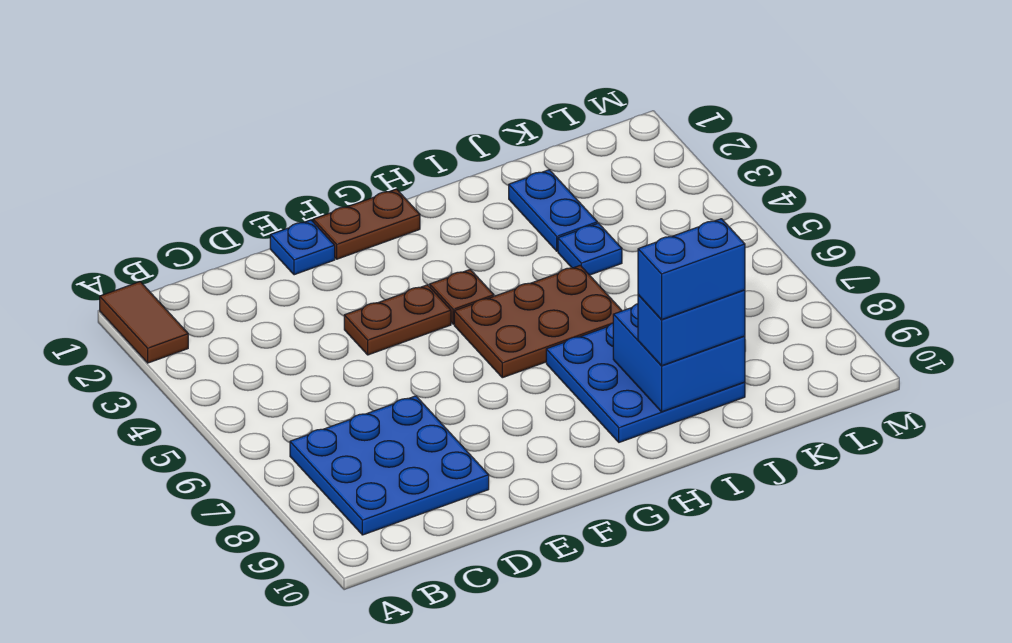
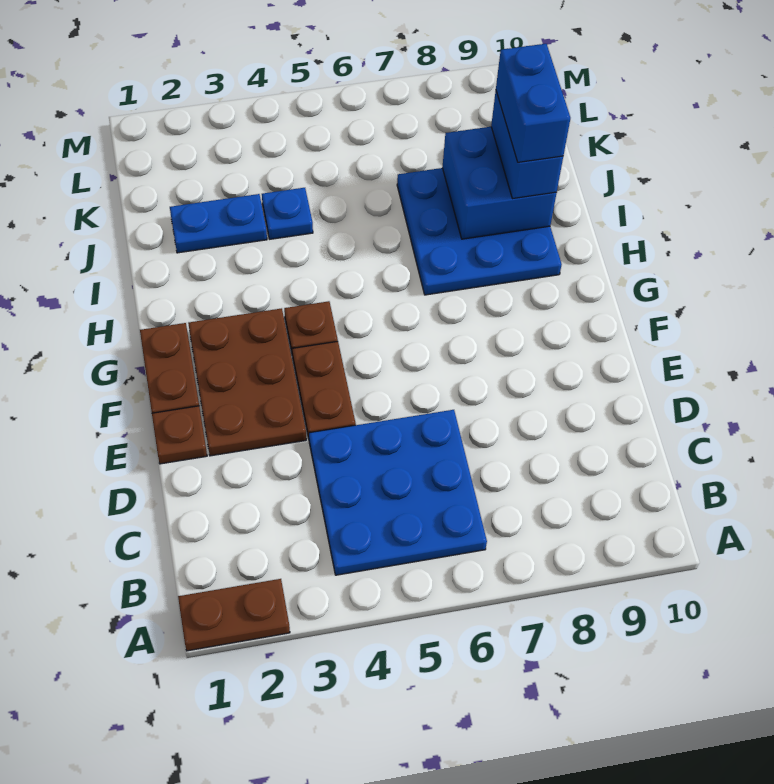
brown tile A1:A2 level 1 -> brown plate A1:A2 level 1
blue plate B7:D9 level 1 -> blue plate B4:D6 level 1
blue plate E1 level 1 -> brown plate E1 level 1
brown plate G5:I6 level 1 -> brown plate E2:G3 level 1

